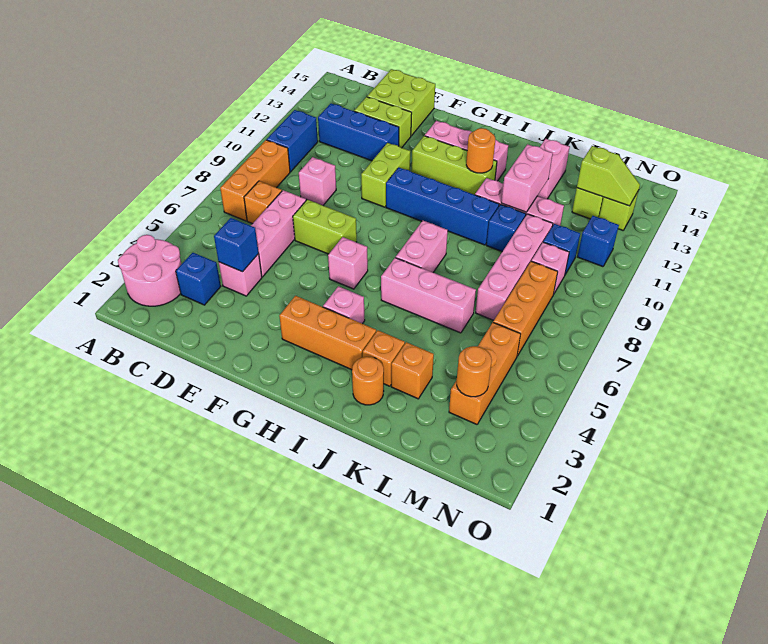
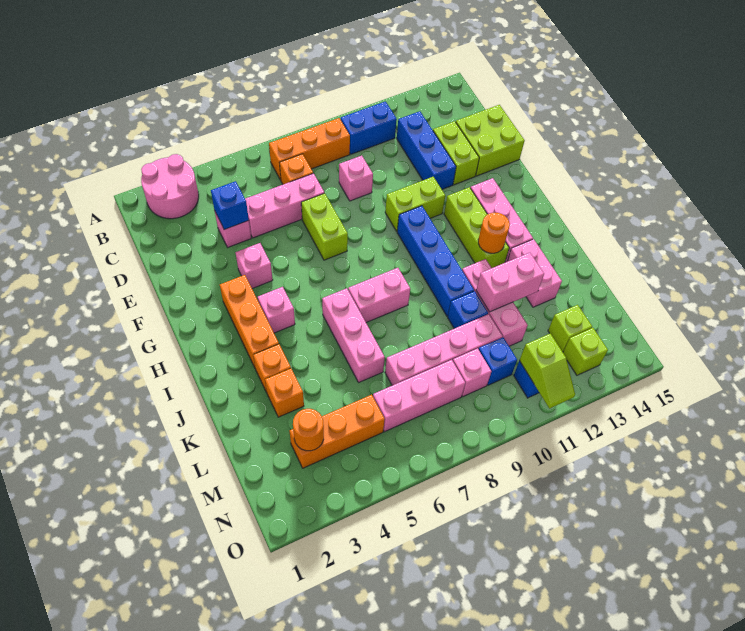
blue brick C3 level 1 -> none
pink brick G6 level 1 -> pink brick F4 level 1
orange round brick J2 level 1 -> none
pink brick K13:K14 level 1 -> pink brick J13:K13 level 1
orange brick M6:M8 level 1 -> pink brick M6:M8 level 1
lime slope M13:N13 level 2 top M -> lime slope N11:O11 level 2 top N

